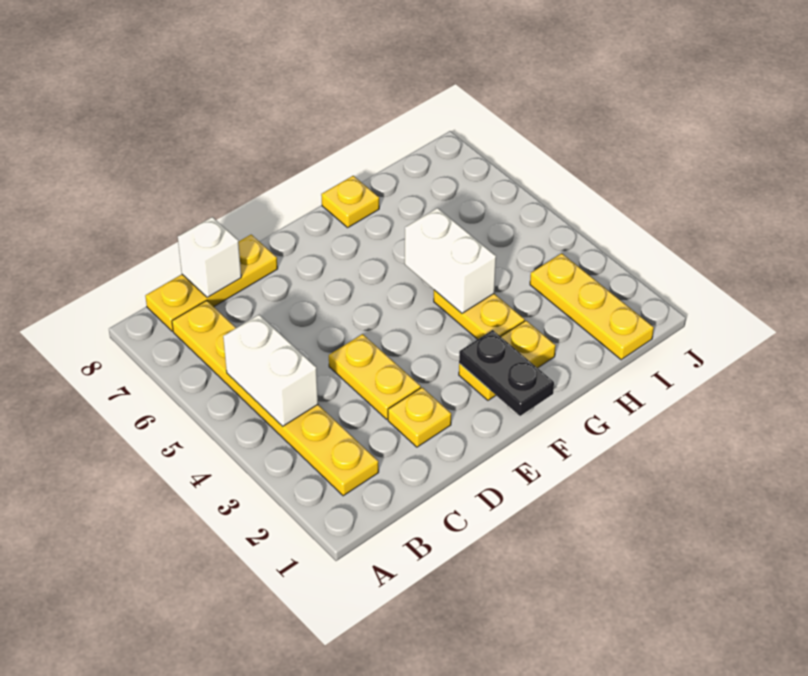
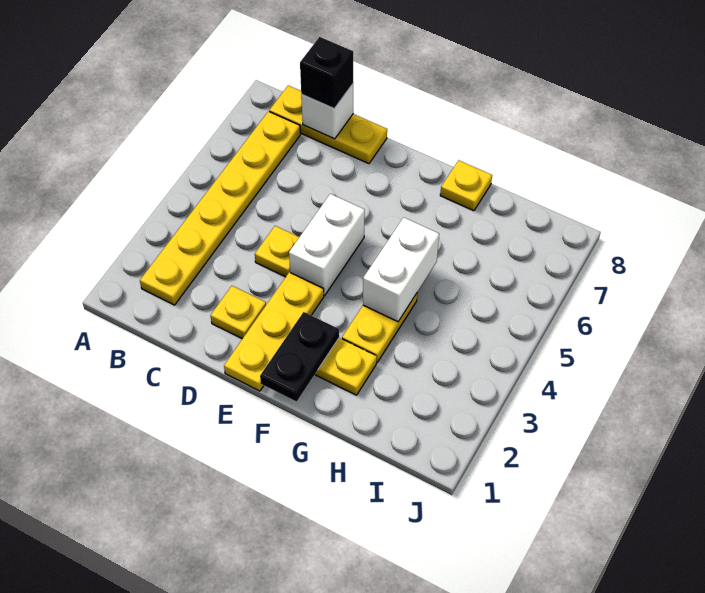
white brick B4:B5 level 2 -> white brick E4:E5 level 1
none -> black brick C8 level 3
yellow plate D3:D4 level 1 -> yellow plate D4 level 1
yellow plate I1:I3 level 1 -> yellow plate E1:E3 level 1

